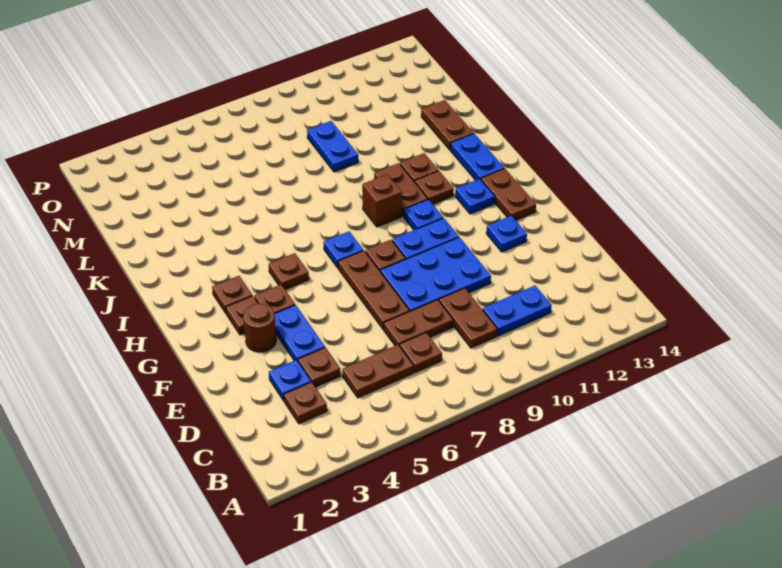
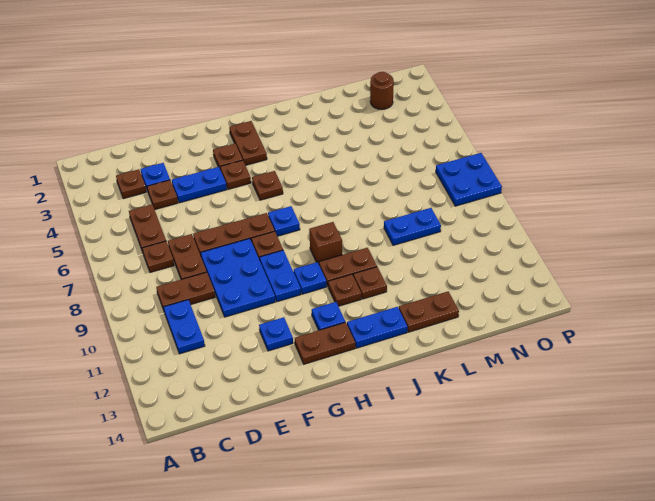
brown round brick F3 level 1 -> brown round brick N2 level 1
brown plate H3 level 1 -> brown plate H2:H3 level 1
none -> blue plate O7:P8 level 1

